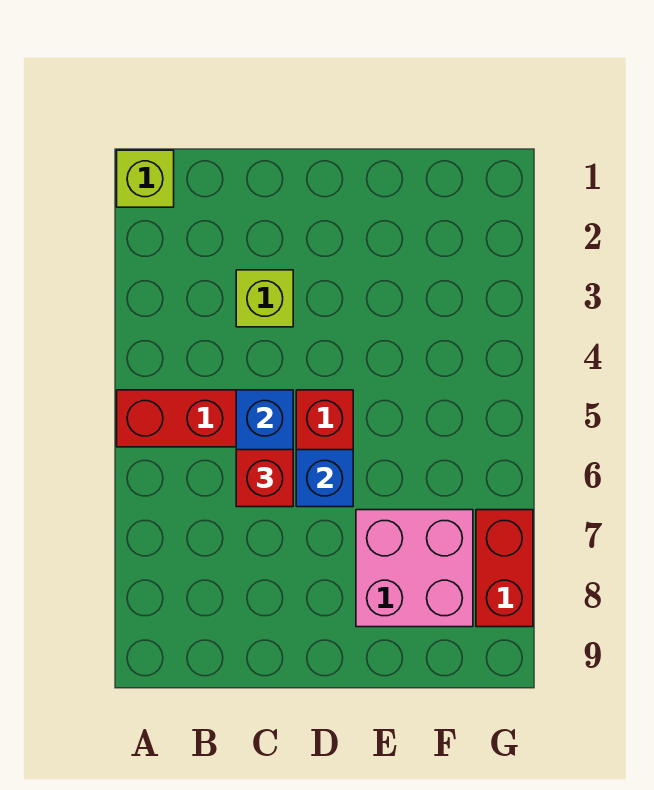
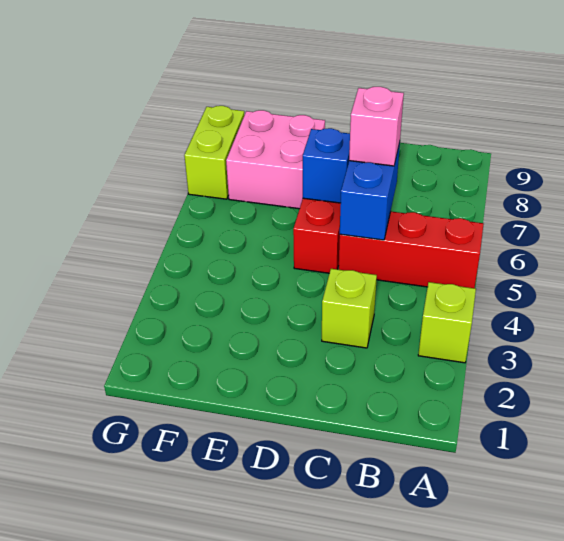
lime brick A1 level 1 -> lime brick A3 level 1
red brick C6 level 3 -> pink brick C6 level 3
red brick G7:G8 level 1 -> lime brick G7:G8 level 1

